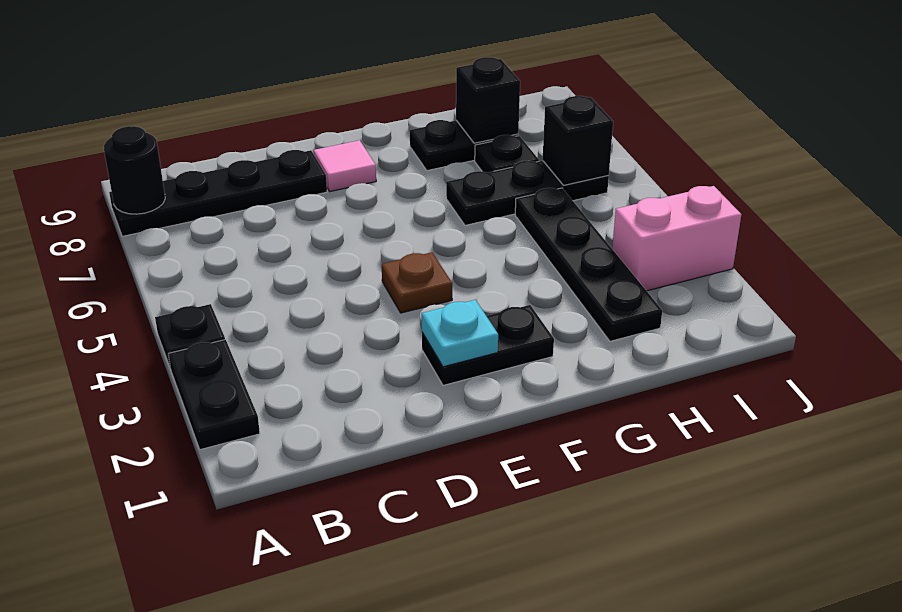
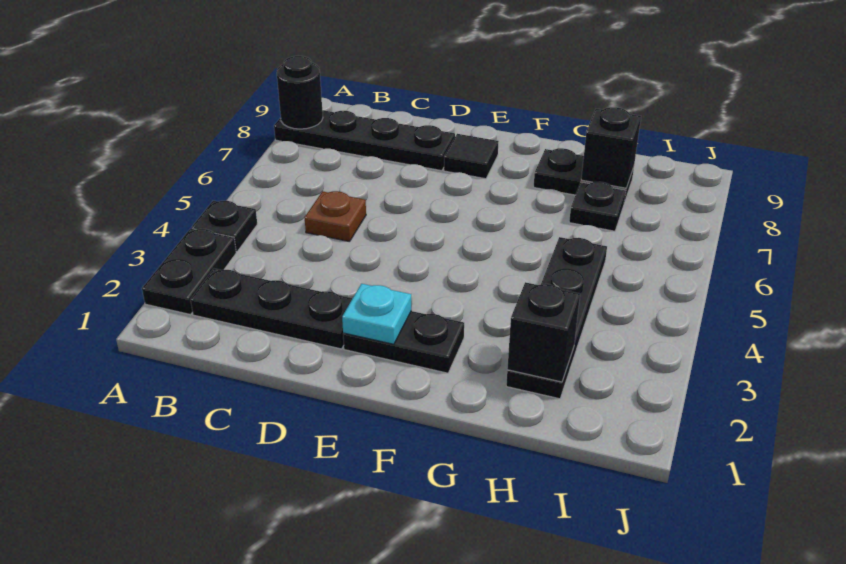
brown plate E4 level 1 -> brown plate C5 level 1
pink tile E8 level 1 -> black tile E8 level 1
black plate G6:I6 level 1 -> black plate B2:D2 level 1
pink brick I3:J3 level 1 -> none
black brick I6 level 2 -> black brick H2 level 2

